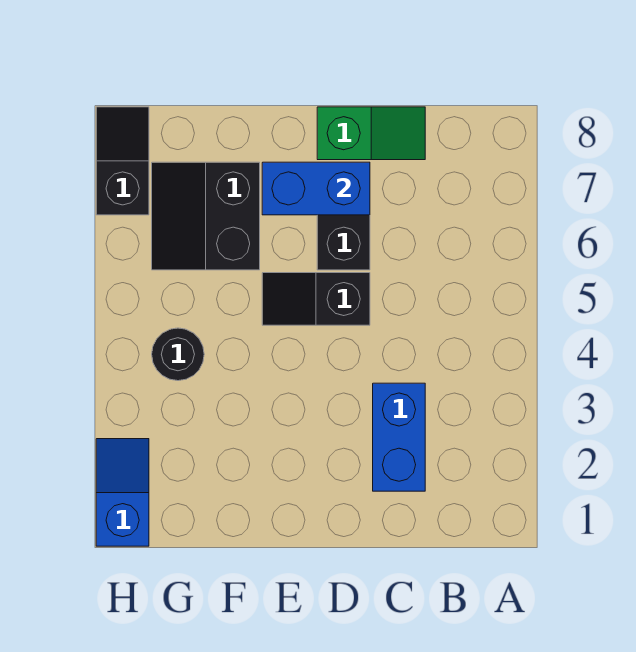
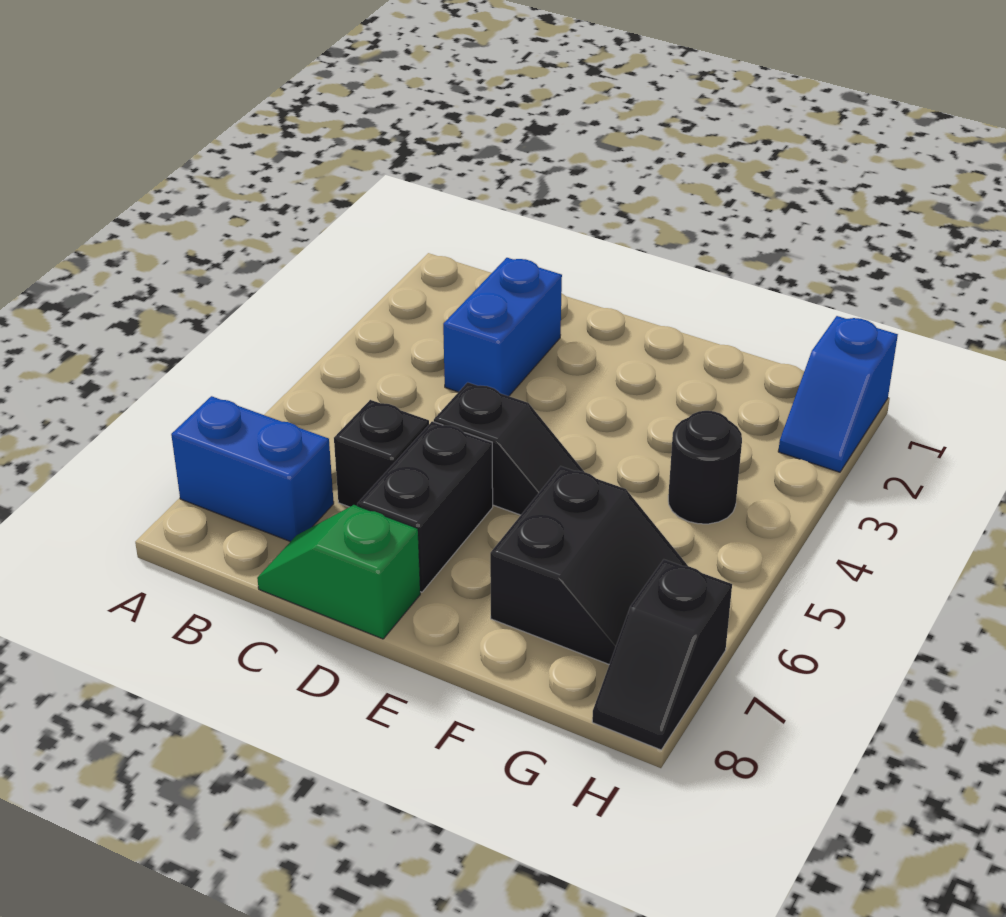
none -> black brick C6 level 1
blue brick D7:E7 level 2 -> blue brick A7:B7 level 1

